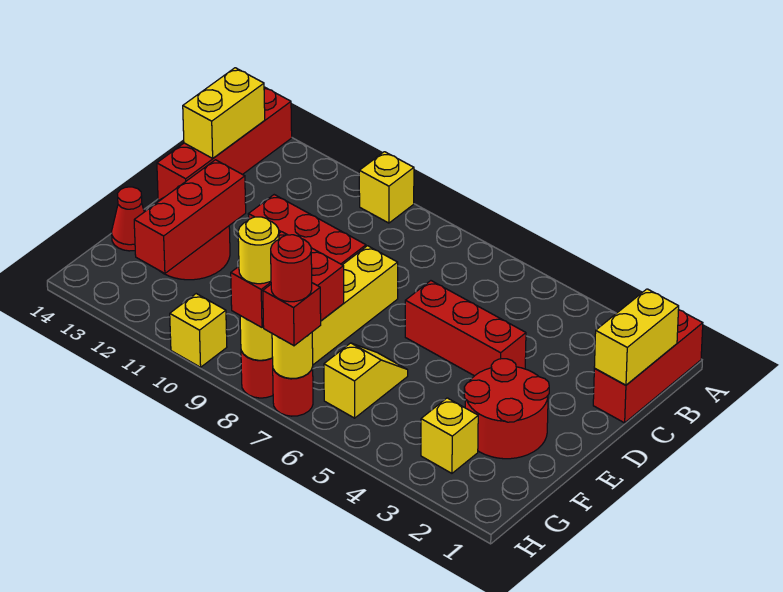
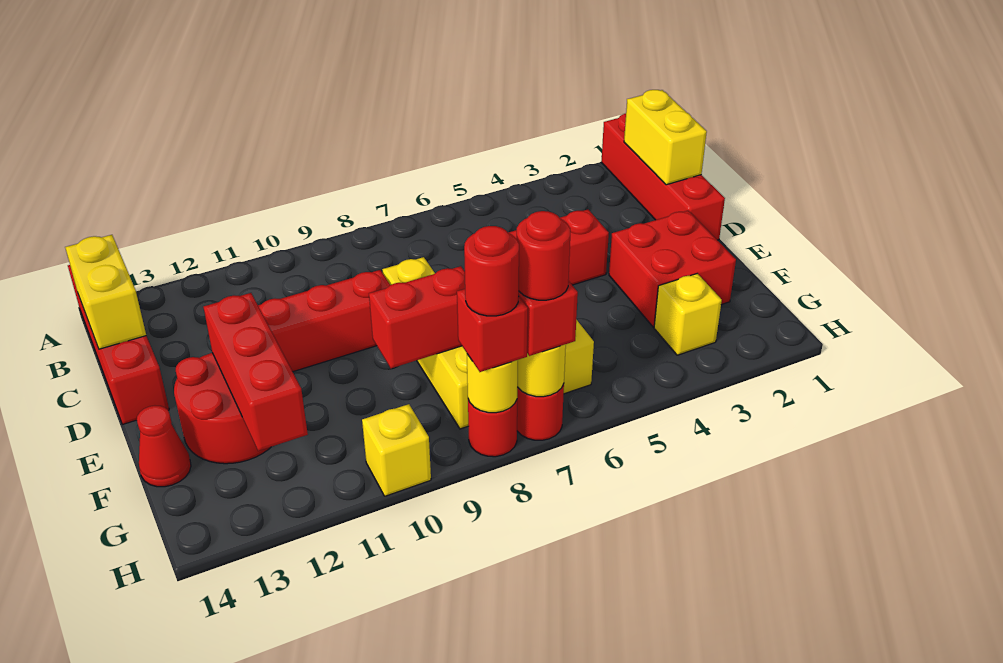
red brick A1:C1 level 1 -> red brick A1:D1 level 1
yellow brick A10 level 1 -> none
red round brick E2:F3 level 1 -> red brick E2:F3 level 1
yellow round brick H8 level 4 -> red round brick H8 level 4

